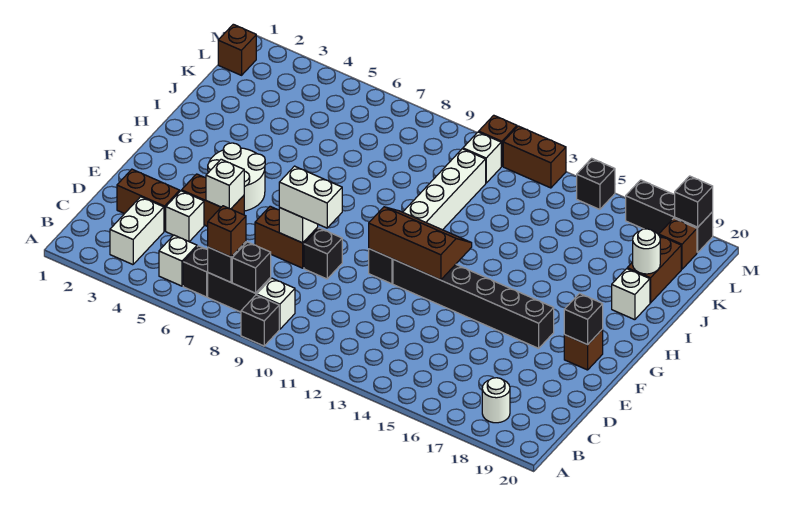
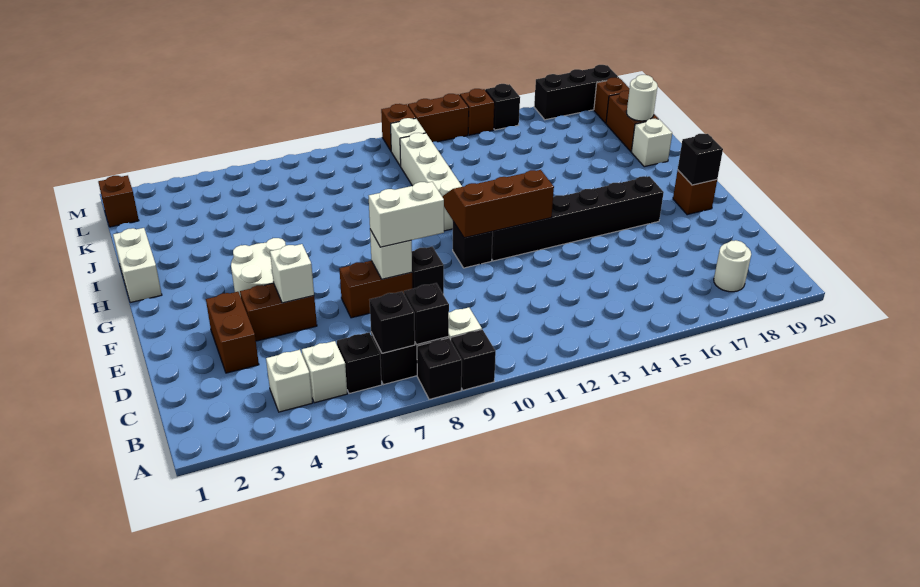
white brick B3:C3 level 1 -> white brick H1:I1 level 1
brown brick B7 level 3 -> brown brick M14 level 1
brown brick D2:D3 level 1 -> brown brick D3:E3 level 1
white brick D4 level 1 -> white brick B4 level 1
black brick M19 level 2 -> black brick A8 level 1

